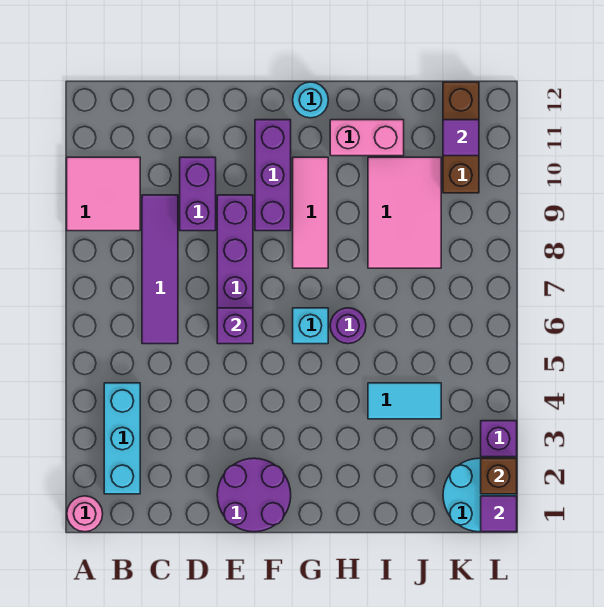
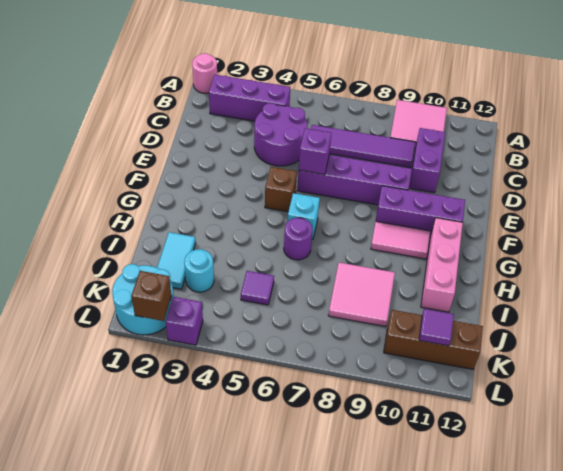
cyan brick B2:B4 level 1 -> purple brick B2:B4 level 1
purple brick D9:D10 level 1 -> purple brick C10:D10 level 1
purple round brick E1:F2 level 1 -> purple round brick C4:D5 level 1
none -> brown brick F5 level 1
pink tile G8:G10 level 1 -> pink tile G9:G10 level 1
cyan round brick G12 level 1 -> cyan round brick J3 level 1
pink brick H11:I11 level 1 -> pink brick G11:I11 level 1
cyan tile I4:J4 level 1 -> cyan tile I2:J2 level 1
pink tile I8:J10 level 1 -> pink tile I8:J9 level 1
purple tile L1 level 2 -> purple tile J5 level 1

